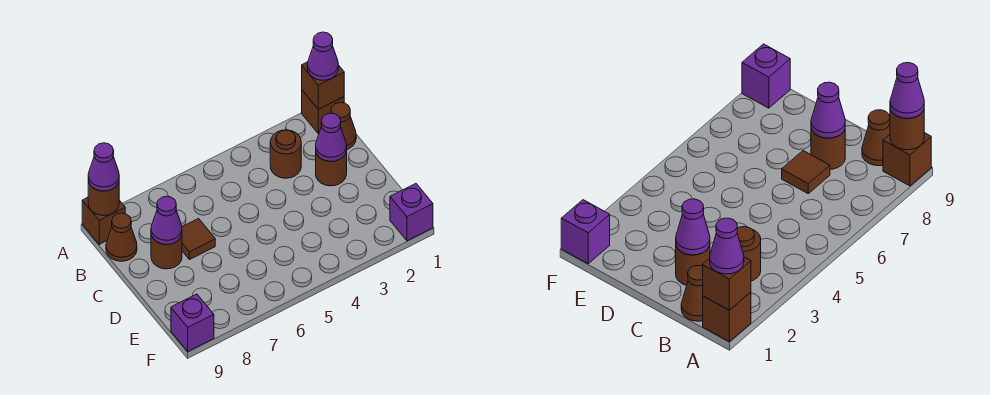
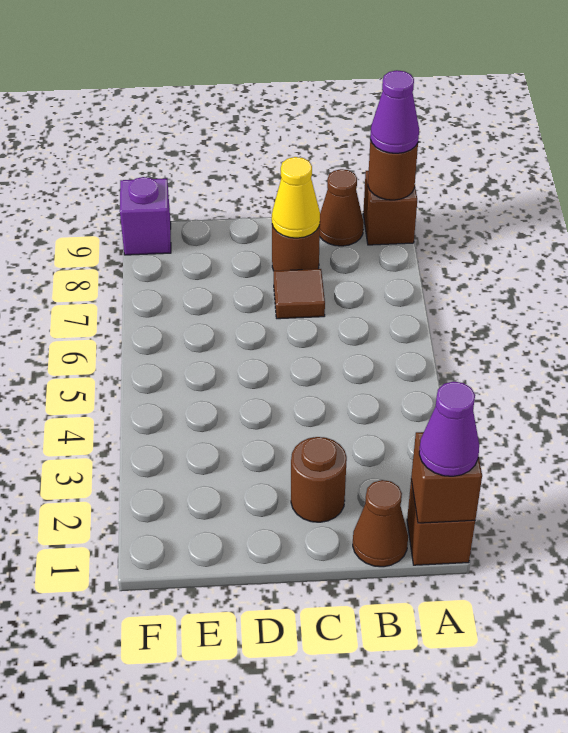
brown round brick B3 level 1 -> none
purple cone C2 level 2 -> none
purple cone C8 level 2 -> yellow cone C8 level 2
purple brick F1 level 1 -> none

